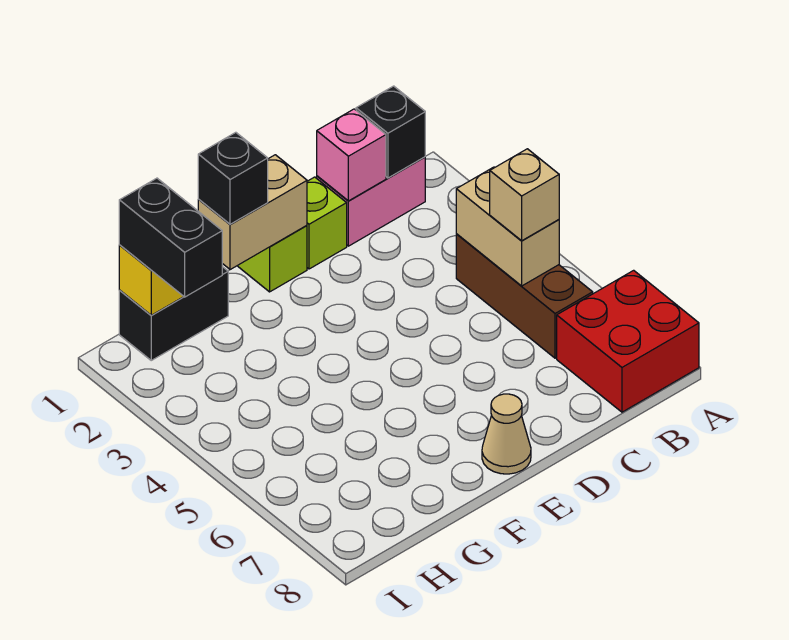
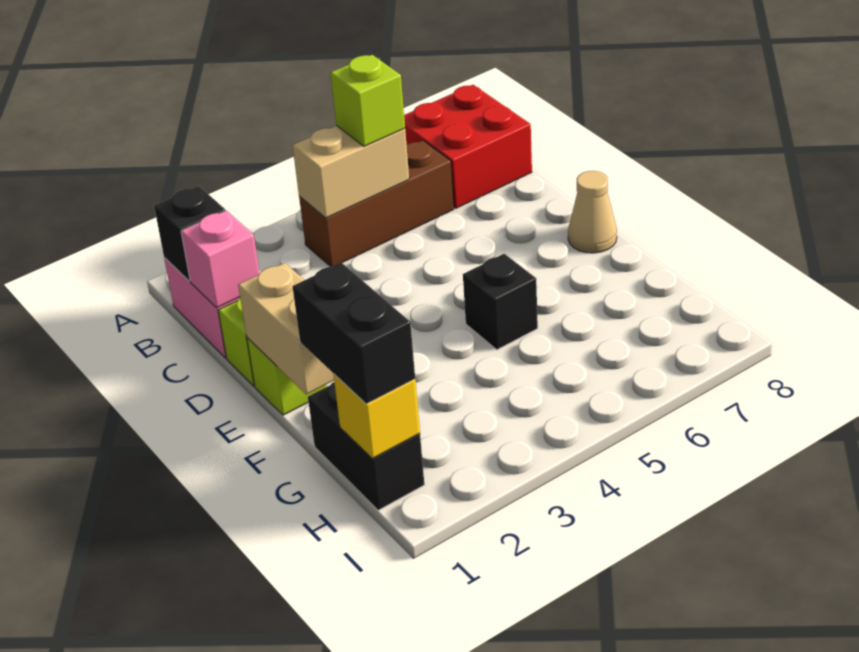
tan brick B5 level 3 -> lime brick B5 level 3
black brick F1 level 3 -> black brick F5 level 1
black brick H1:H2 level 3 -> black brick G1:H1 level 3

